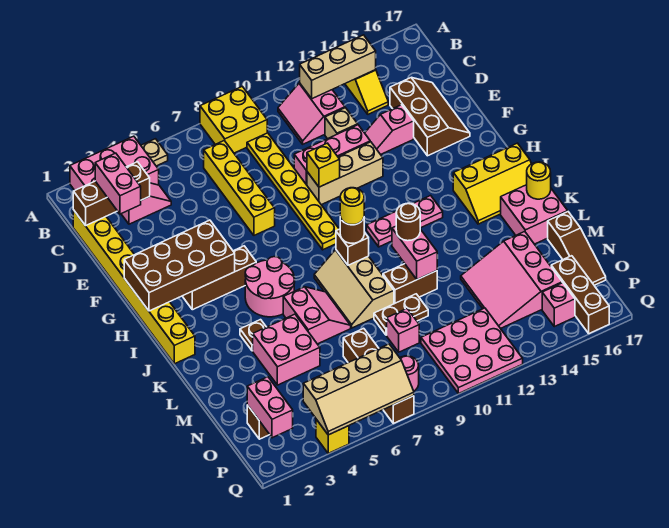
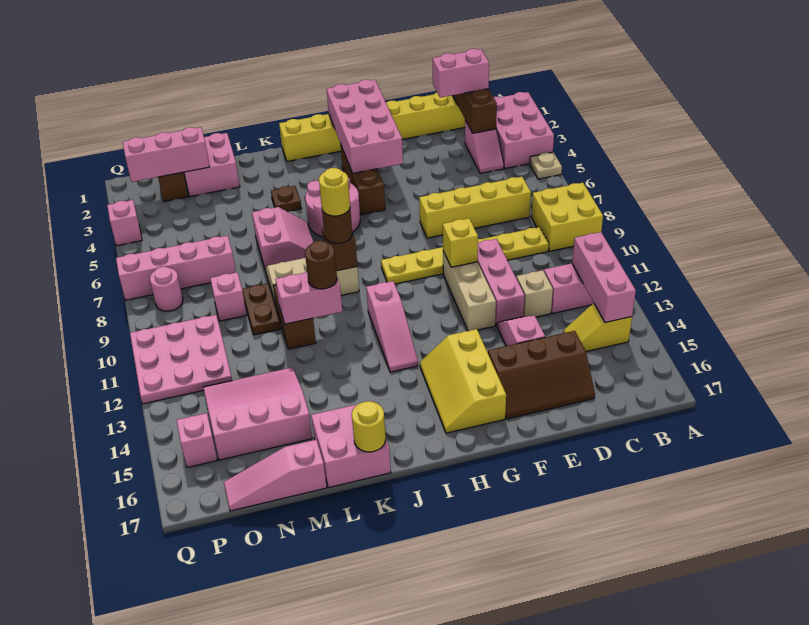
tan brick B12:B14 level 2 -> pink brick B12:B14 level 2
brown brick G1:H4 level 2 -> pink brick G1:H4 level 2
pink plate I11:I13 level 1 -> pink slope I11:I13 level 1 top 11
yellow slope I15:J17 level 1 top I -> yellow slope G14:H16 level 1 top G
pink slope K6:L7 level 1 top 6 -> pink slope K6:L7 level 1 top L
pink brick L4:M5 level 1 -> pink brick M1:N2 level 1
brown slope M17:O17 level 1 top M -> pink slope M17:O17 level 1 top M
brown brick N7:Q7 level 1 -> pink brick N7:Q7 level 1
pink brick O2:P2 level 2 -> pink brick N2:P2 level 2
brown brick O16:Q16 level 1 -> none
tan slope P4:Q7 level 2 top P -> none
yellow brick Q4 level 1 -> pink brick Q4 level 1

